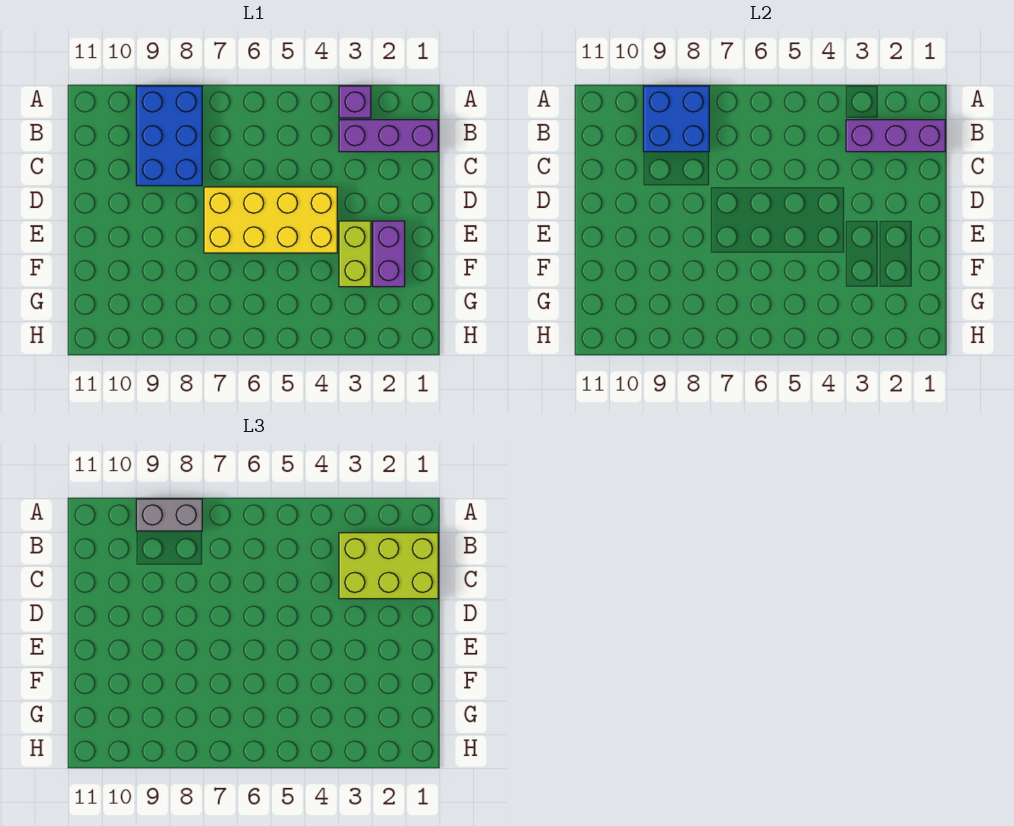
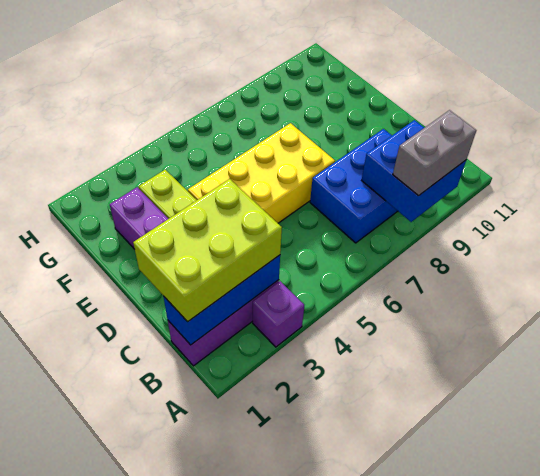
blue brick A8:C9 level 1 -> blue brick B7:C9 level 1
purple brick B1:B3 level 2 -> blue brick B1:B3 level 2

